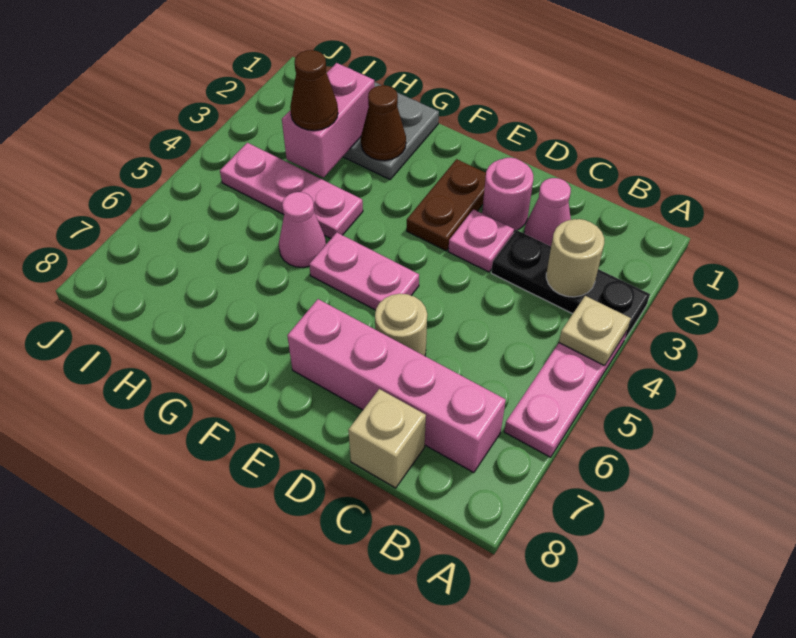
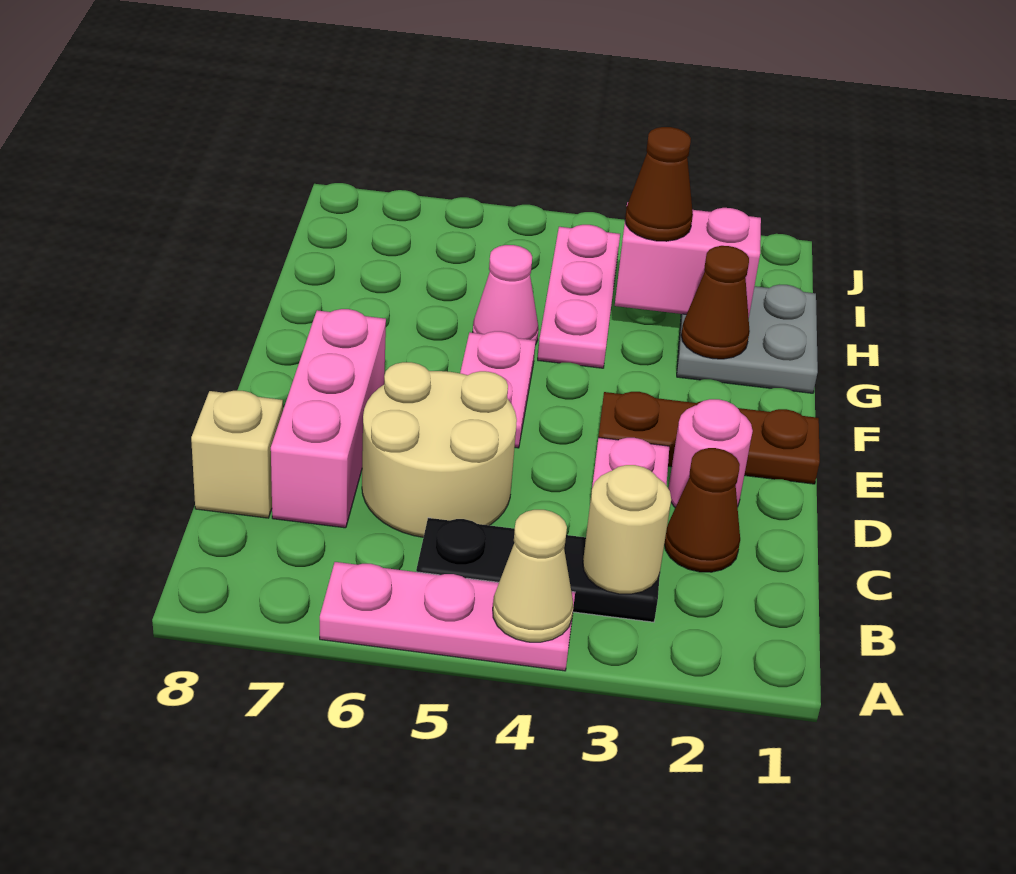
black plate A3:C3 level 1 -> black plate B3:B5 level 1
tan plate A4 level 2 -> tan cone A4 level 2
pink brick B7:E7 level 1 -> pink brick C7:E7 level 1
pink cone C2 level 1 -> brown cone C2 level 1
tan round brick D6 level 1 -> tan round brick C5:D6 level 1
brown plate E2:E3 level 1 -> brown plate E1:E3 level 1

